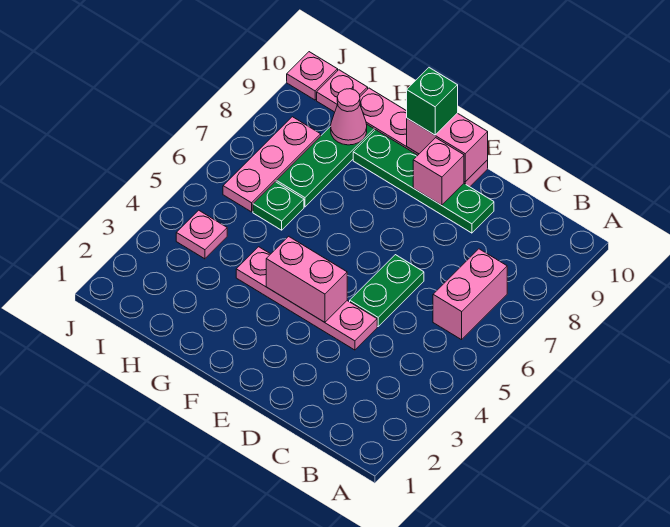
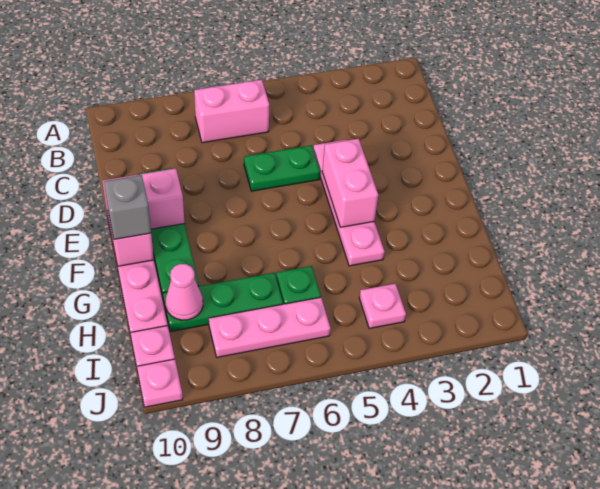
green brick F10 level 3 -> grey brick F10 level 3

